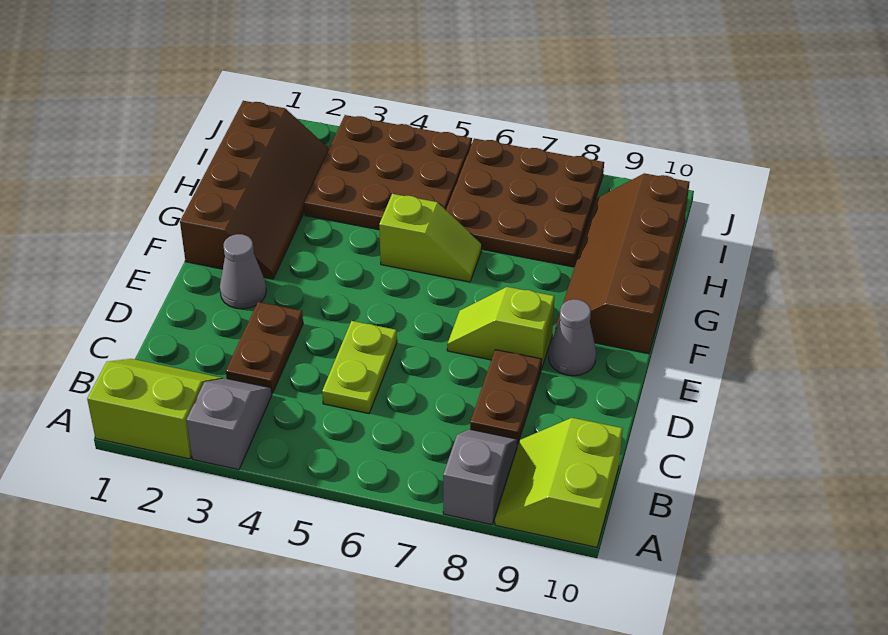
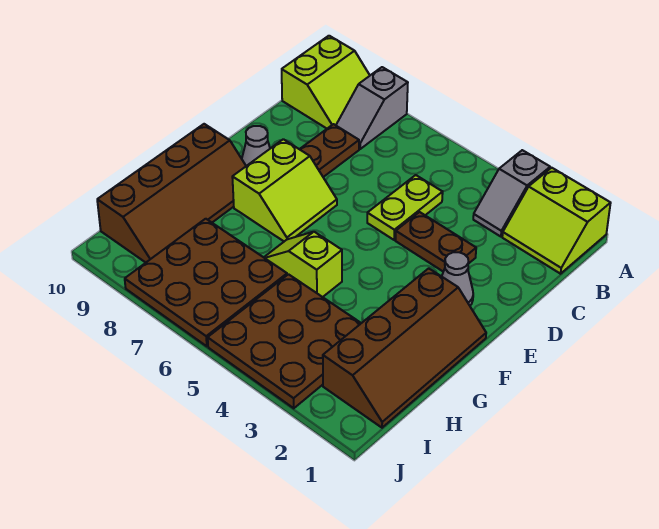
brown plate C3:D3 level 1 -> brown plate D3:D4 level 1
lime slope E7:E8 level 1 top 8 -> lime slope E7:F8 level 1 top 8
brown slope F1:I2 level 1 top 1 -> brown slope F1:I2 level 1 top 2

